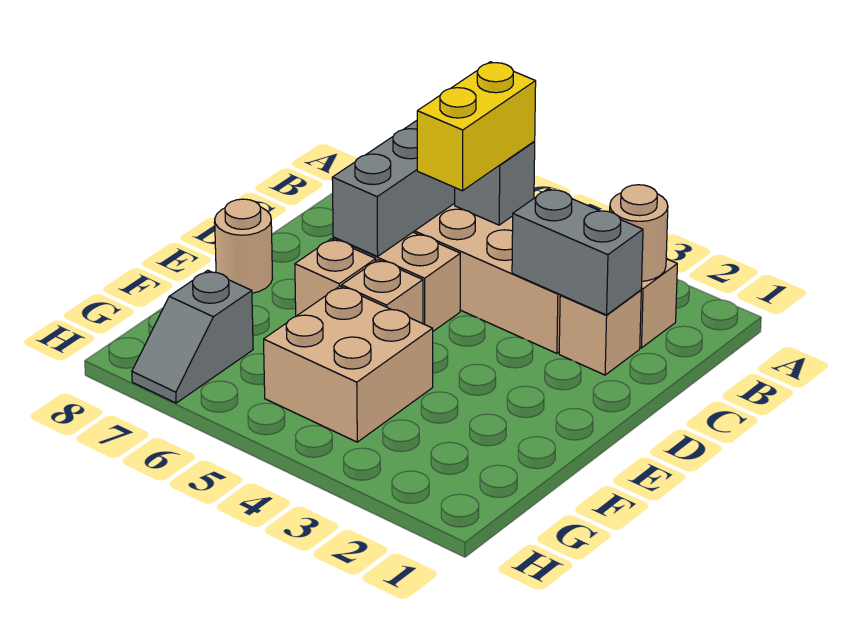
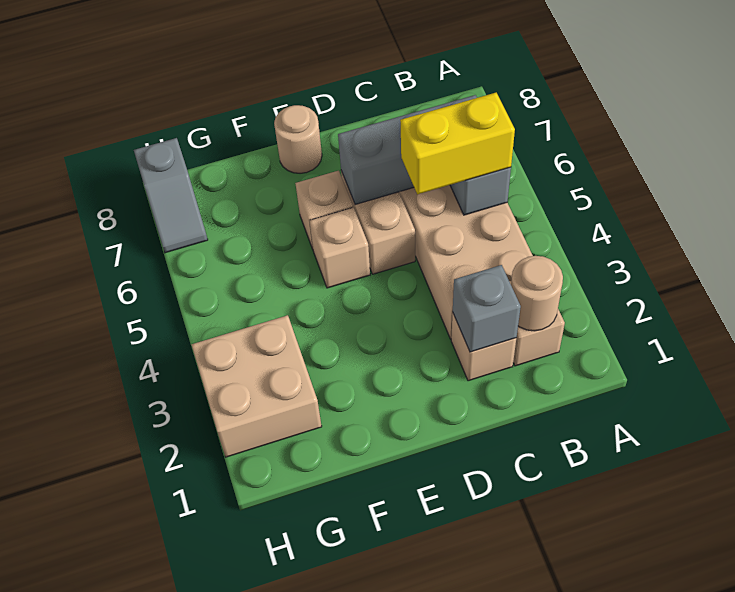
grey brick C2:C3 level 2 -> grey brick C2 level 2
tan brick F4:G5 level 1 -> tan brick G2:H3 level 1
grey slope G7:H7 level 1 top G -> grey slope H7:H8 level 1 top 8

